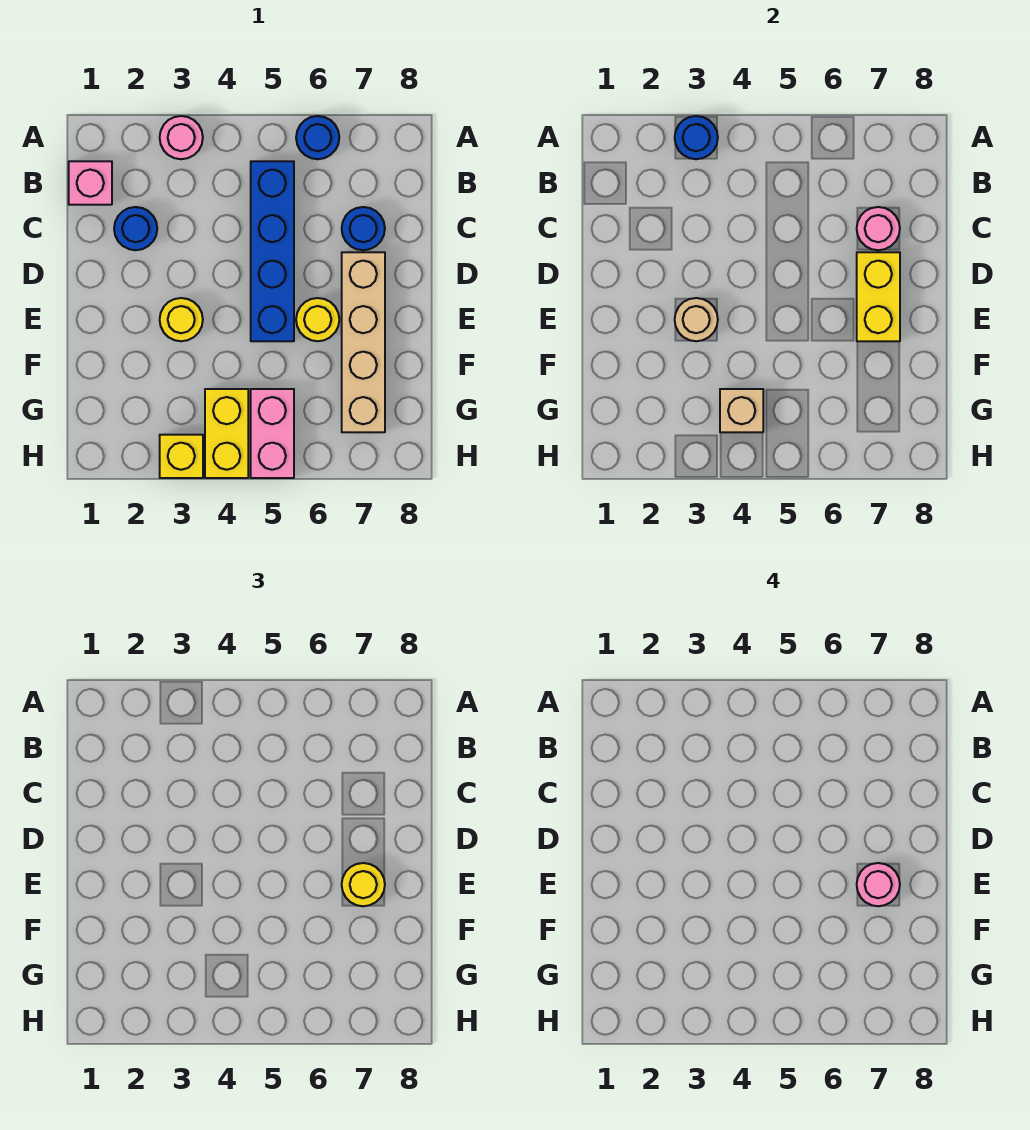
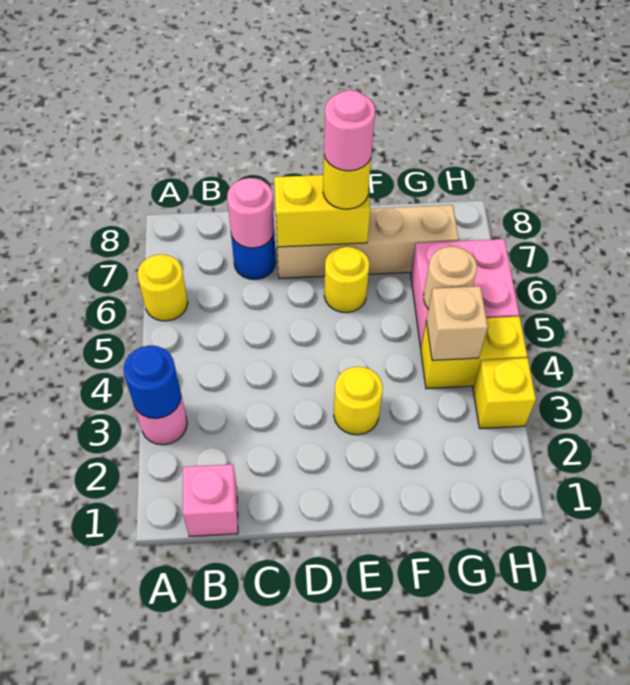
blue round brick A6 level 1 -> yellow round brick A6 level 1
blue brick B5:E5 level 1 -> none
blue round brick C2 level 1 -> none
tan round brick E3 level 2 -> tan round brick G5 level 2
pink brick G5:H5 level 1 -> pink brick G5:H6 level 1

